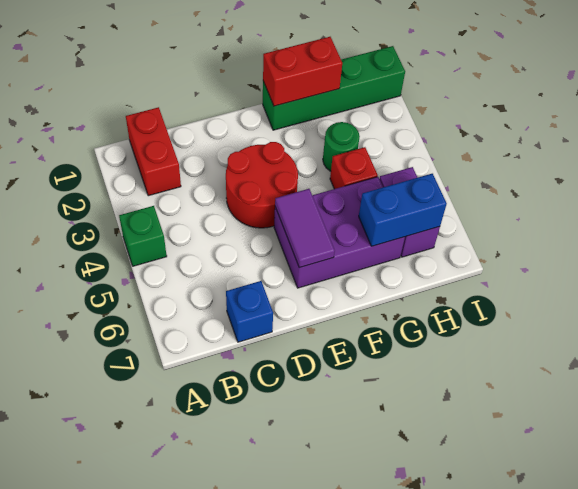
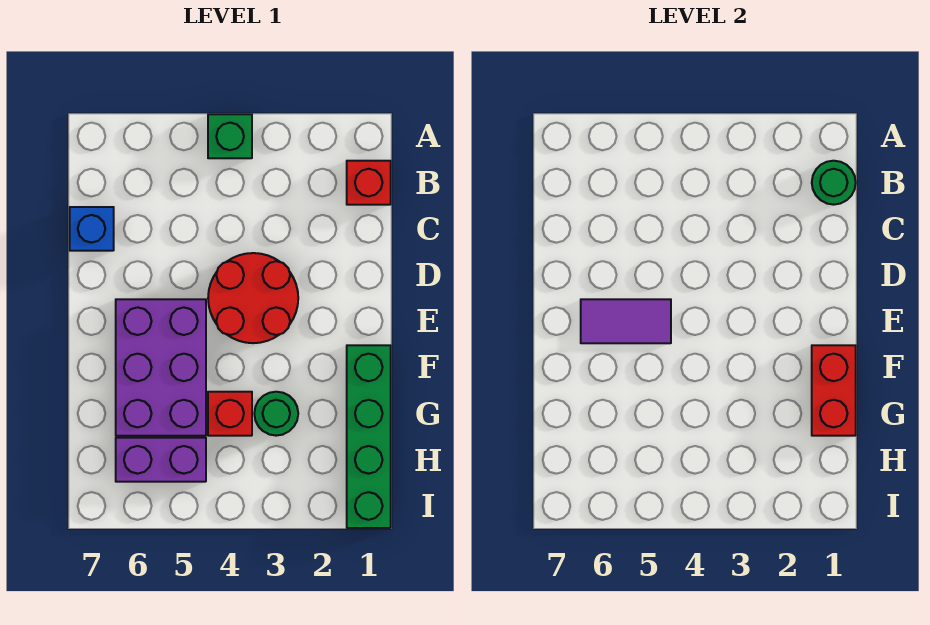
red brick B1:B2 level 1 -> red brick B1 level 1
none -> green round brick B1 level 2
blue brick G6:H6 level 2 -> none

